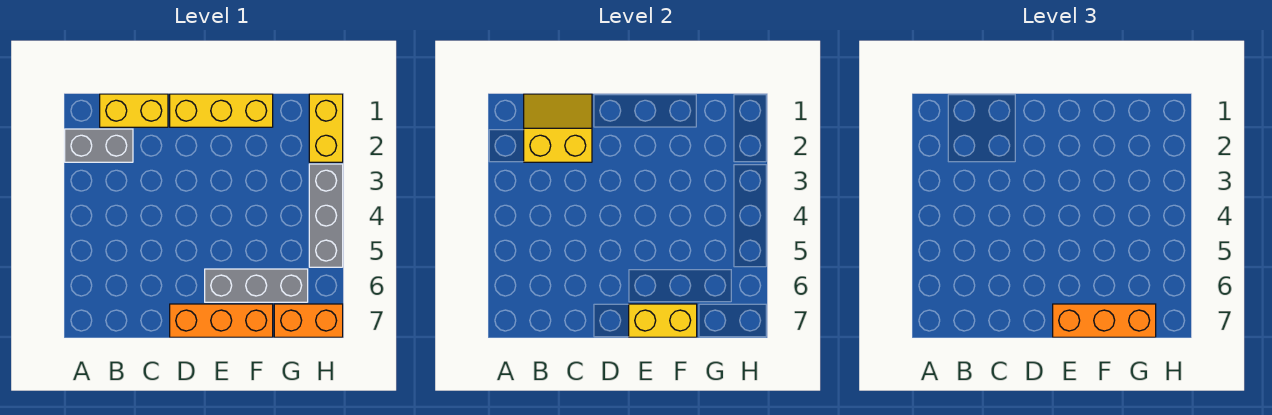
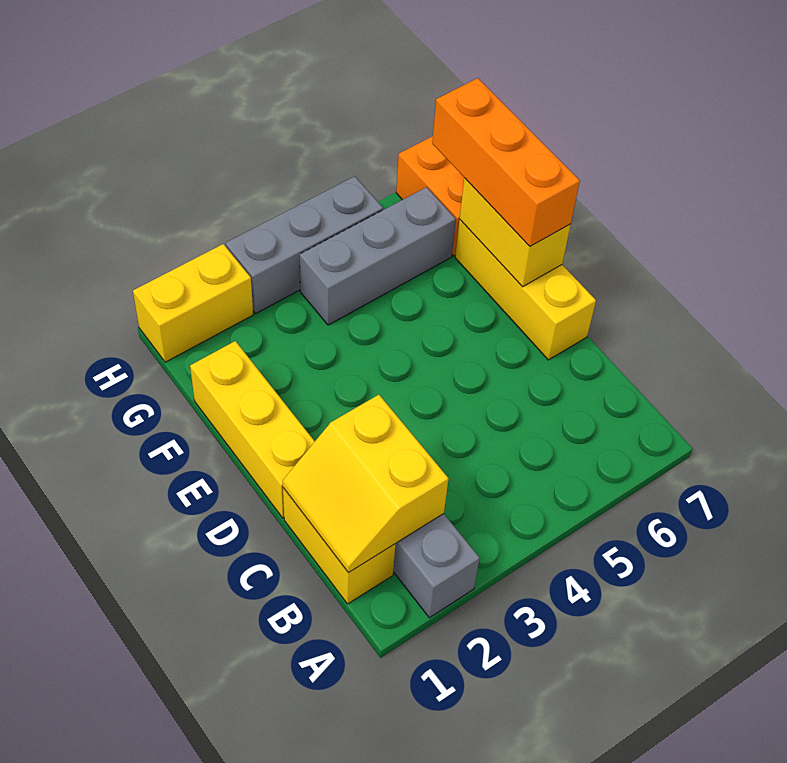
orange brick D7:F7 level 1 -> yellow brick D7:F7 level 1
grey brick E6:G6 level 1 -> grey brick G4:G6 level 1

